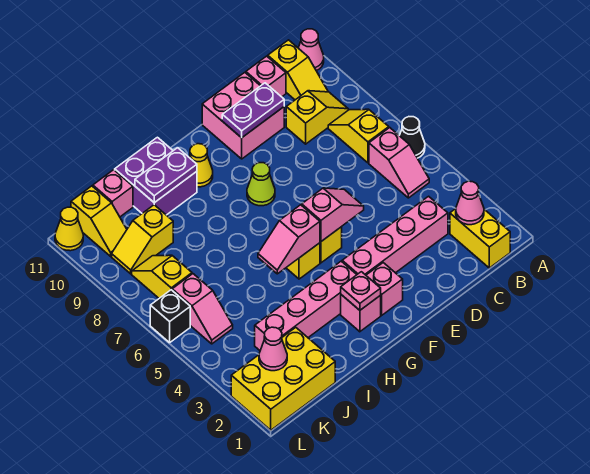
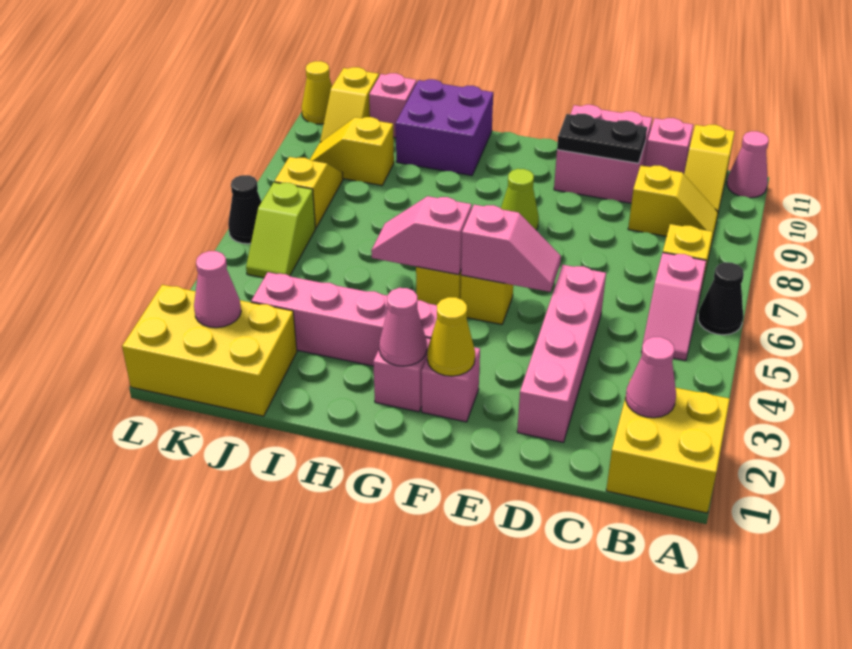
yellow brick B1:B2 level 1 -> yellow brick A1:B2 level 1
pink brick C3:F3 level 1 -> pink brick D2:D5 level 1
purple plate D10:E10 level 2 -> black plate D10:E10 level 2
pink plate G2 level 2 -> pink cone G2 level 2
yellow cone G10 level 1 -> yellow cone F2 level 2
purple plate H10:I10 level 2 -> none
pink slope K5:K6 level 1 top 6 -> lime slope K5:K6 level 1 top 6
black brick L6 level 1 -> black cone L6 level 1

